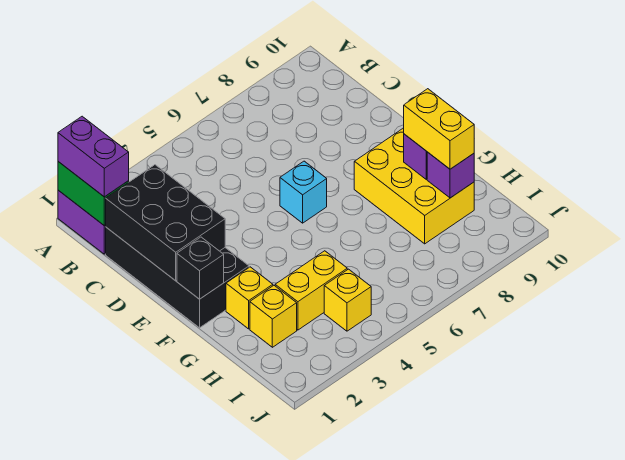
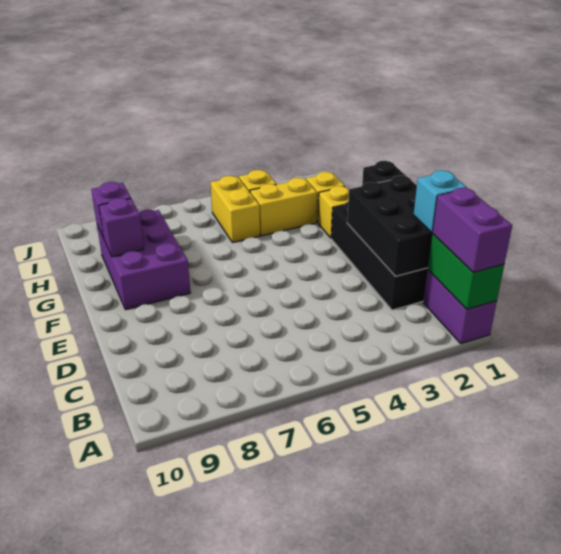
cyan brick E6 level 1 -> cyan brick C1 level 3
yellow brick F8:H9 level 1 -> purple brick F8:H9 level 1
yellow brick G9:H9 level 3 -> yellow brick H5:I5 level 1

